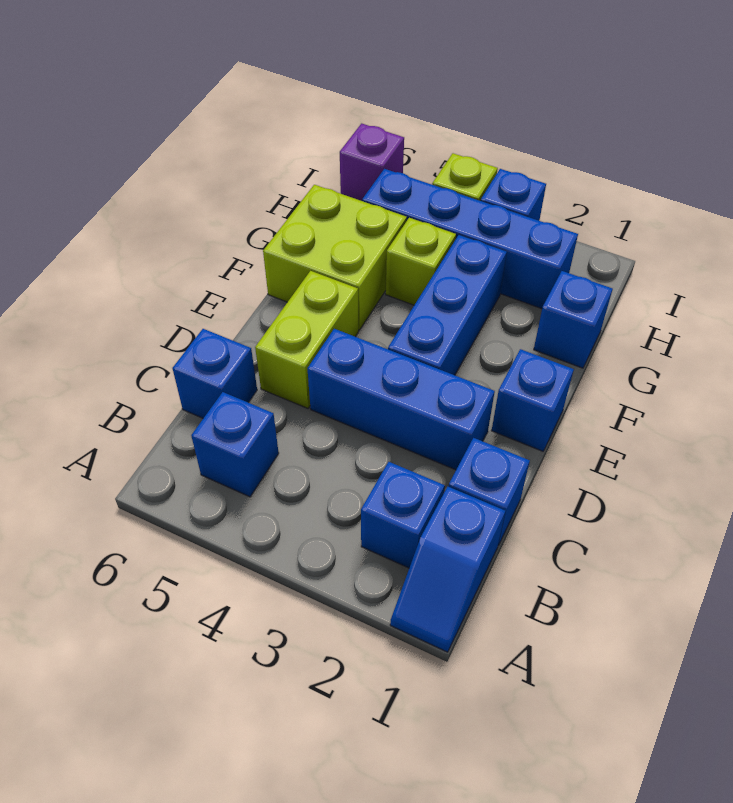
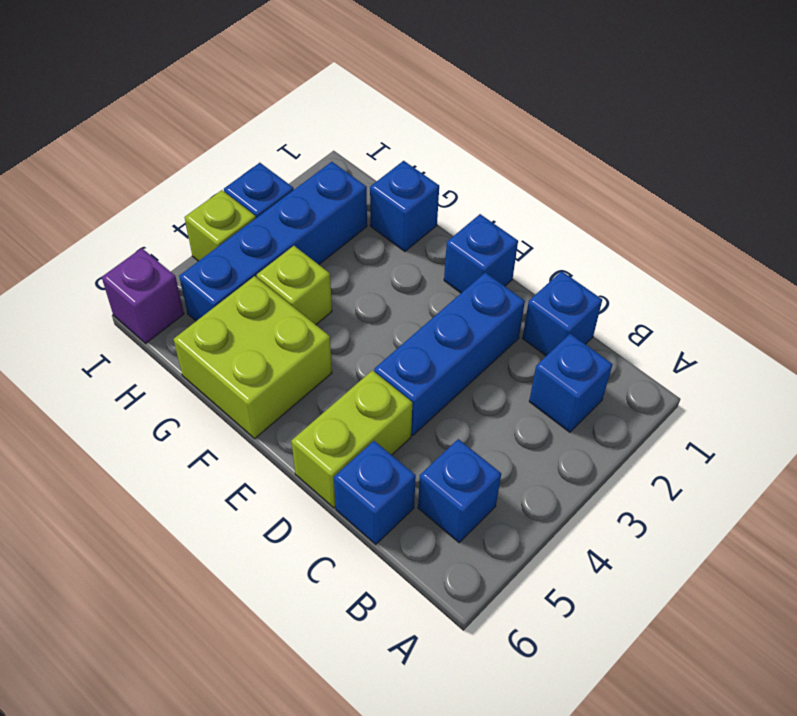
blue slope A1:B1 level 1 top B -> none
lime brick D5:E5 level 1 -> lime brick D5:D6 level 1
blue brick E3:G3 level 1 -> none

